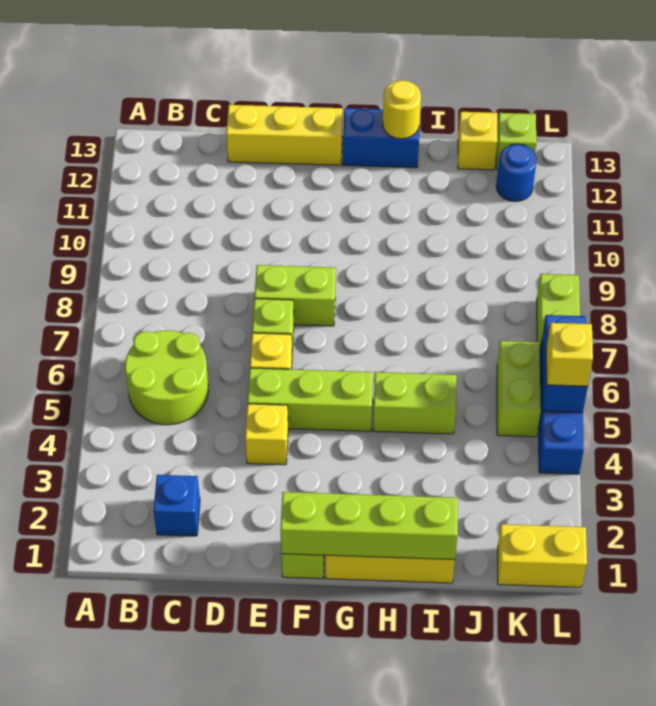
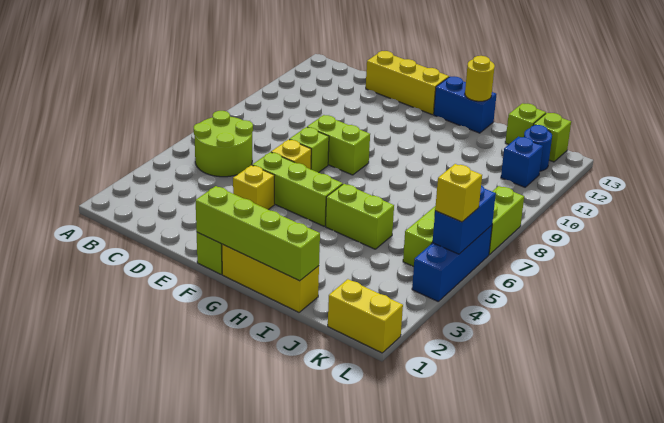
blue brick C2 level 1 -> blue brick K11 level 1
yellow brick J13 level 1 -> lime brick J13 level 1

